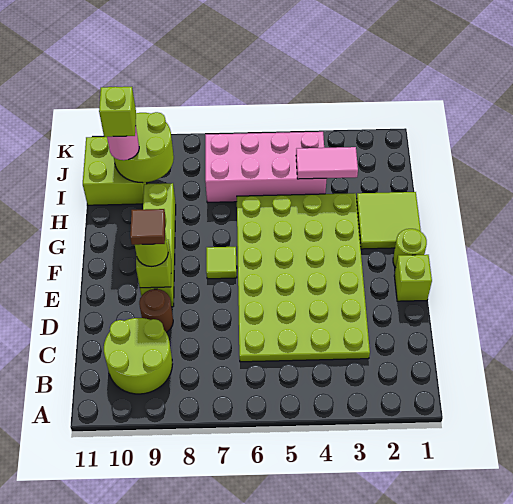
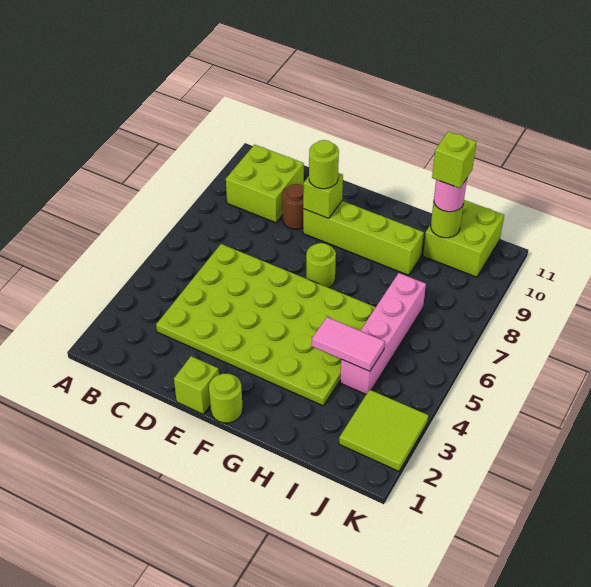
lime round brick B9:C10 level 1 -> lime brick B9:C10 level 1
brown tile E9 level 4 -> none
lime tile F7 level 1 -> lime round brick F7 level 1
lime tile G1:H2 level 1 -> lime tile J2:K3 level 1
pink tile I3:I4 level 2 -> pink tile H4:I4 level 2
pink brick I4:J7 level 1 -> pink brick I4:I7 level 1
lime round brick I9:J10 level 2 -> lime round brick I10 level 2

